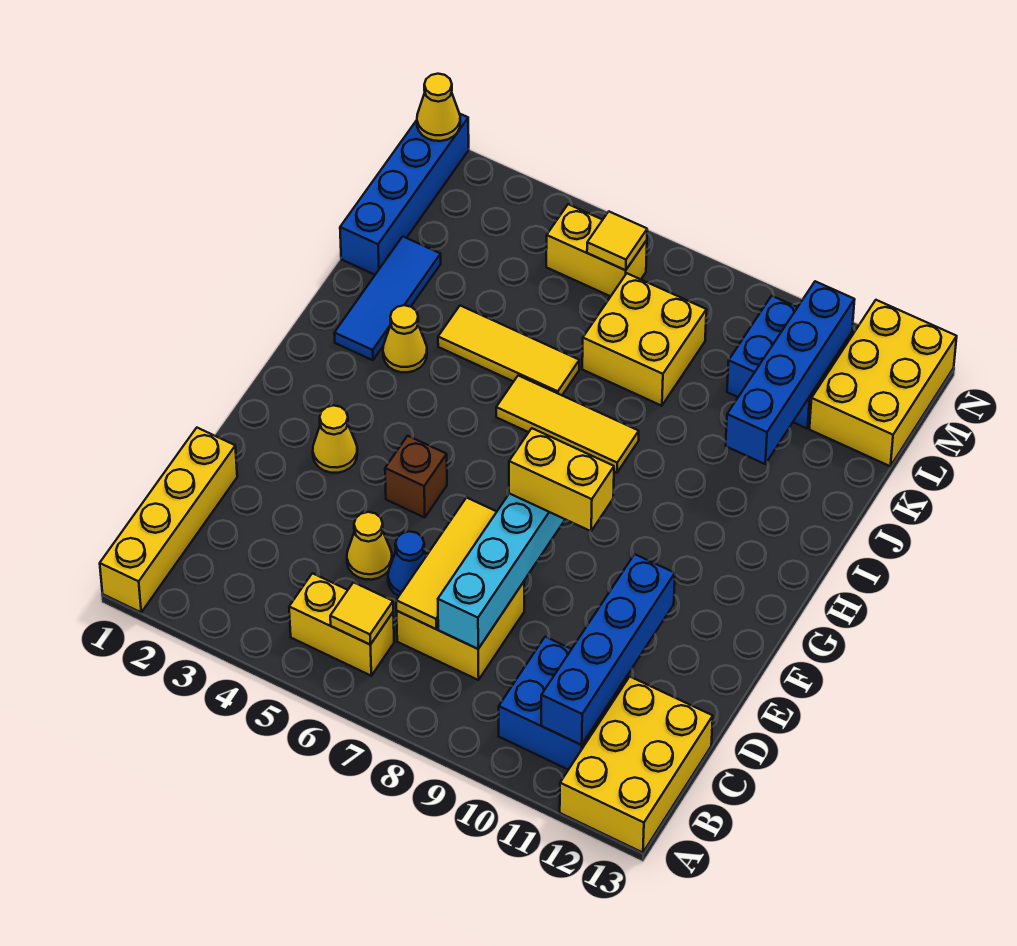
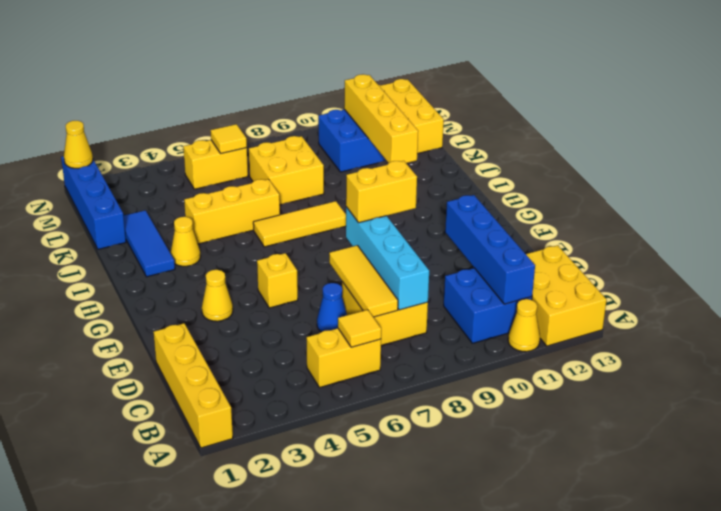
yellow cone D5 level 1 -> yellow cone A11 level 1
brown brick F5 level 1 -> yellow brick F5 level 1
yellow tile J4:J6 level 1 -> yellow brick J4:J6 level 1
blue brick J11:M11 level 2 -> yellow brick J11:M11 level 2

